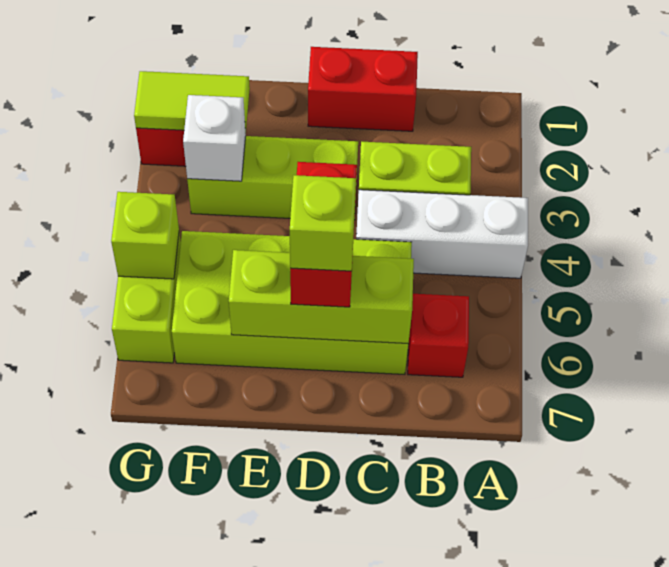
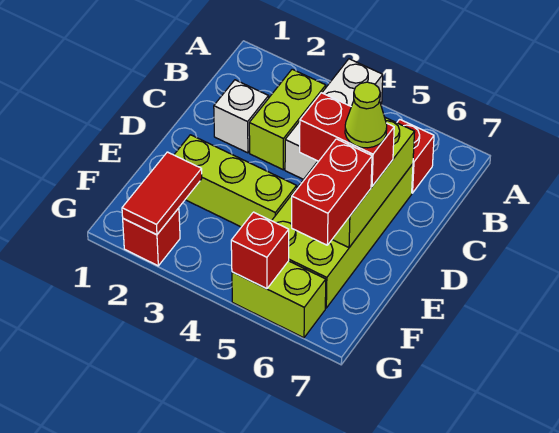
red brick C1:D1 level 1 -> red brick E6:F6 level 3
lime brick D3:F3 level 1 -> lime brick E2:E4 level 1
lime brick D6 level 4 -> lime cone D6 level 4
lime tile F2:G2 level 2 -> red tile F2:G2 level 2
white brick F3 level 2 -> white brick C2 level 1
lime brick G5 level 2 -> red brick G5 level 2

